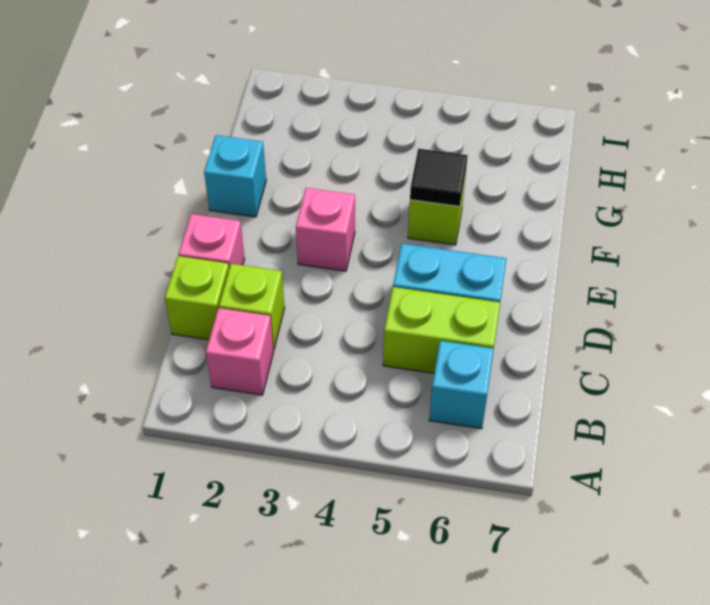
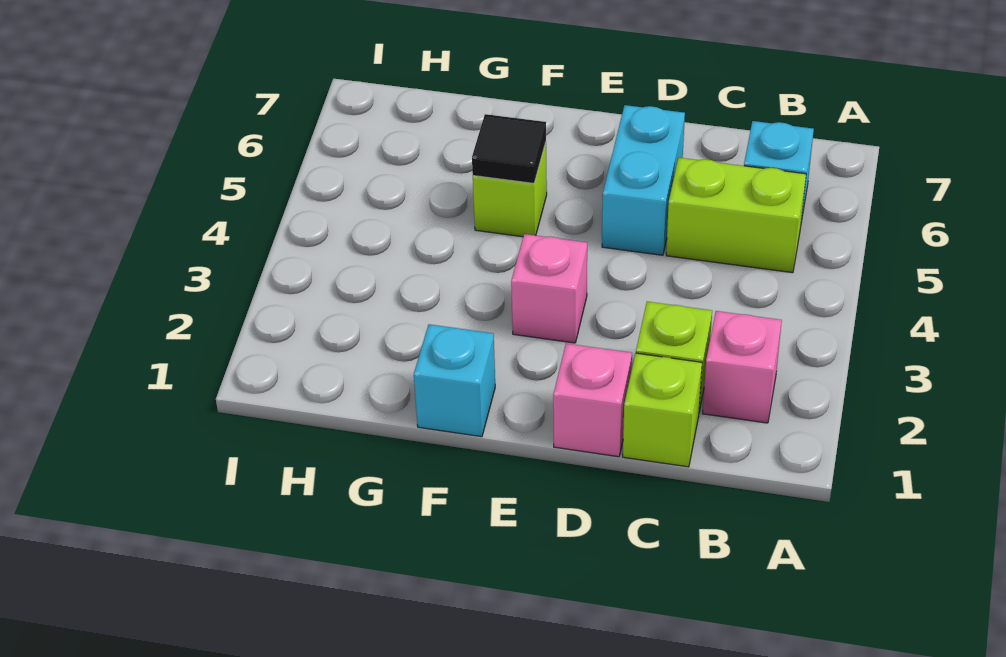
lime brick C5:C6 level 1 -> lime brick B5:C5 level 1

